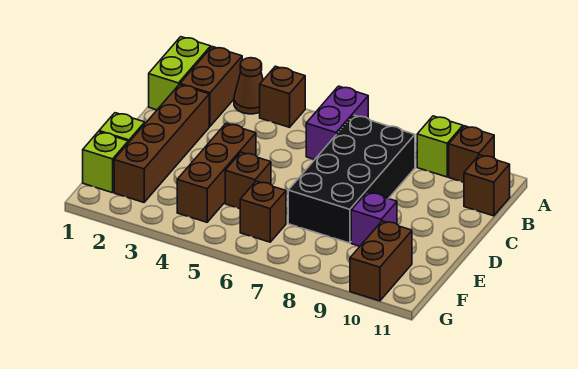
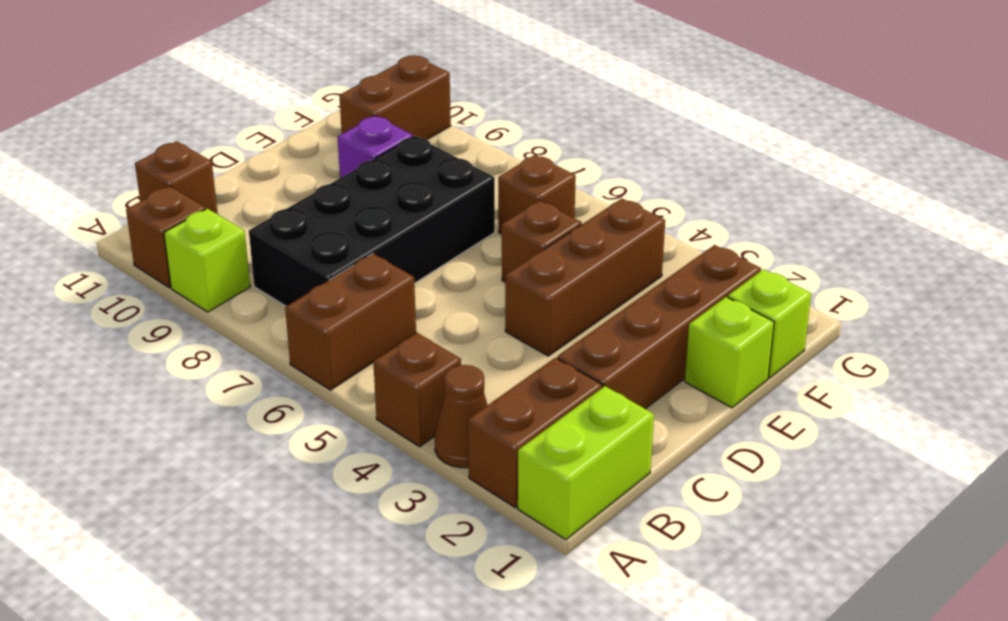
purple brick A6:B6 level 1 -> brown brick A6:B6 level 1

